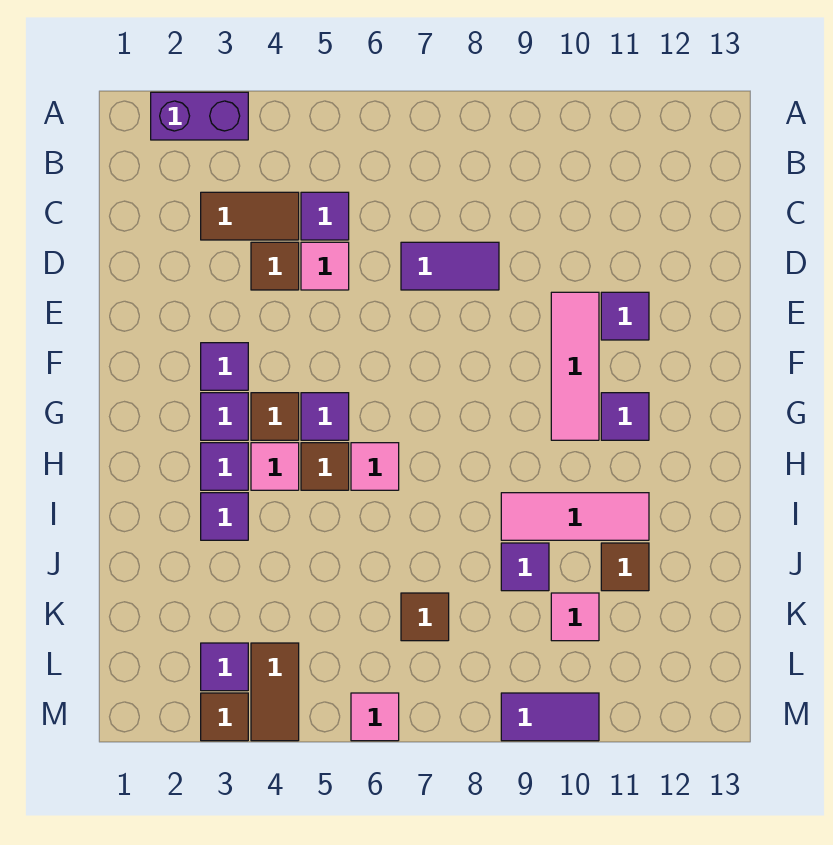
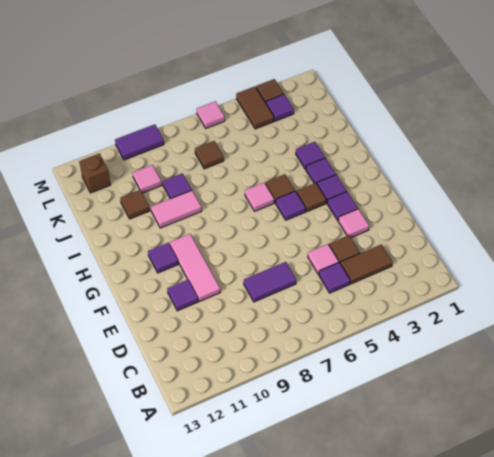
purple brick A2:A3 level 1 -> none
pink tile H4 level 1 -> pink tile E3 level 1
pink tile I9:I11 level 1 -> pink tile I9:I10 level 1
none -> brown brick L12 level 1

